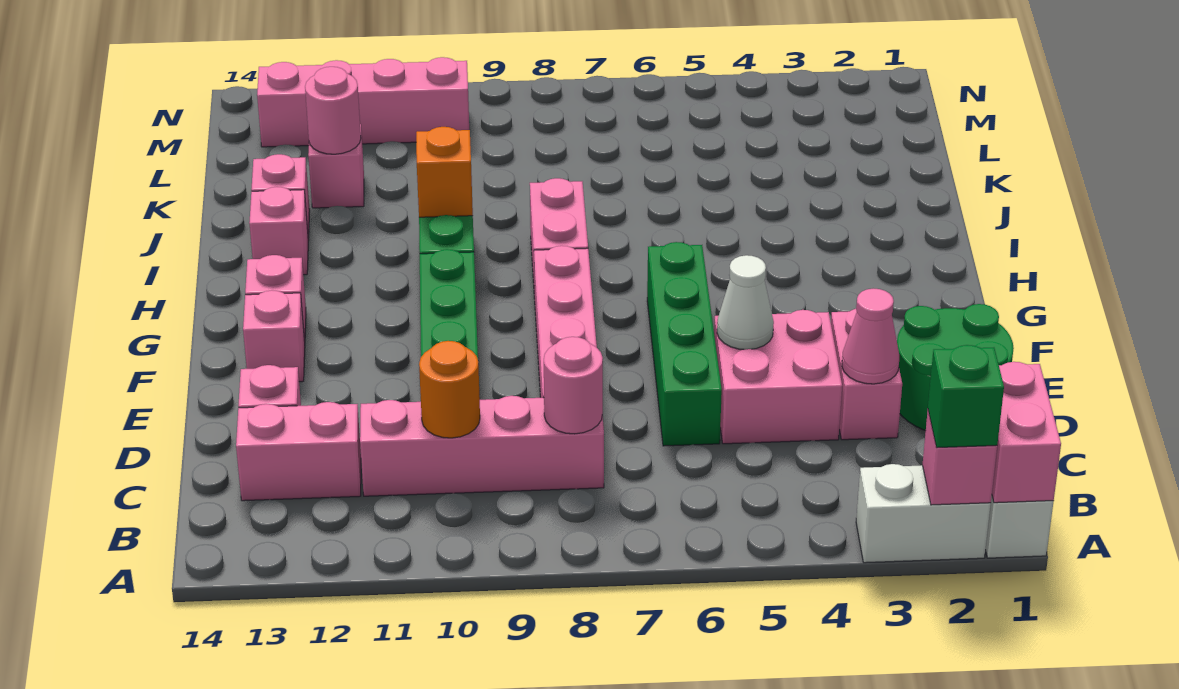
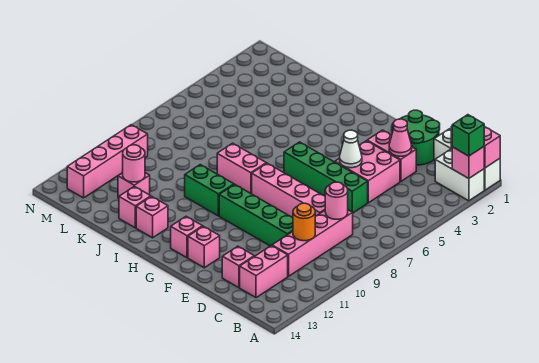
white brick A2:A3 level 1 -> white brick A2:B2 level 1
orange brick I10 level 2 -> none

